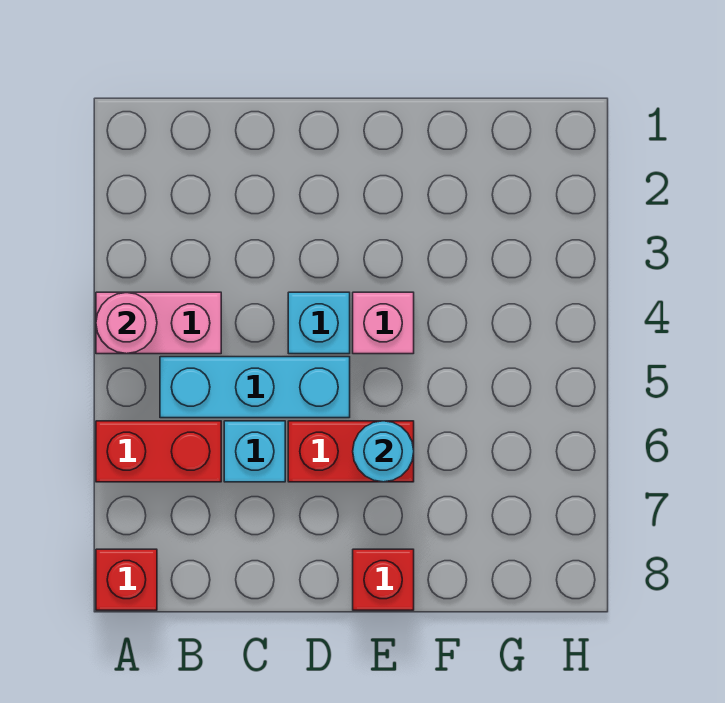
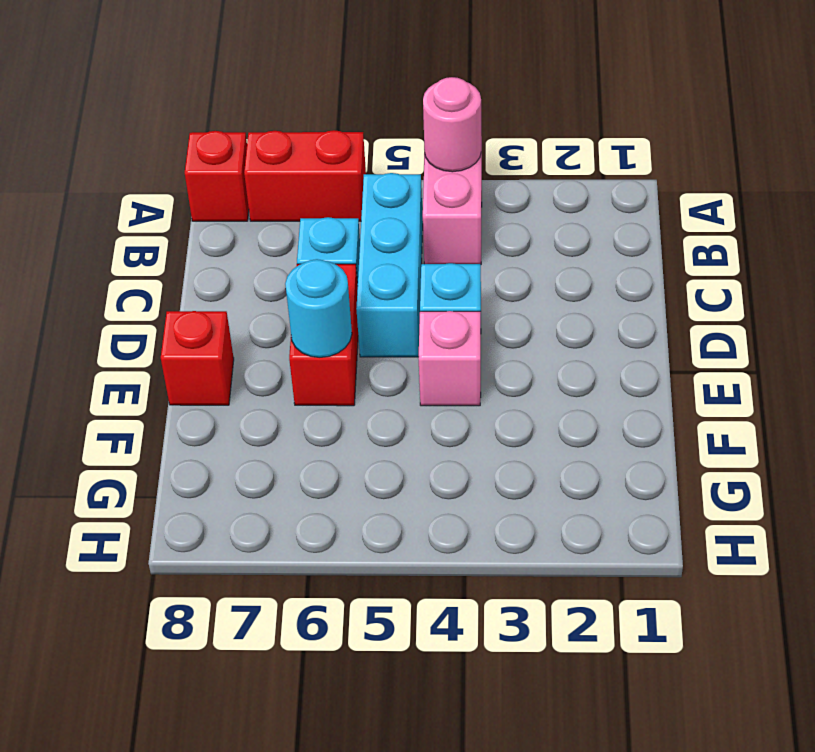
red brick A6:B6 level 1 -> red brick A6:A7 level 1

